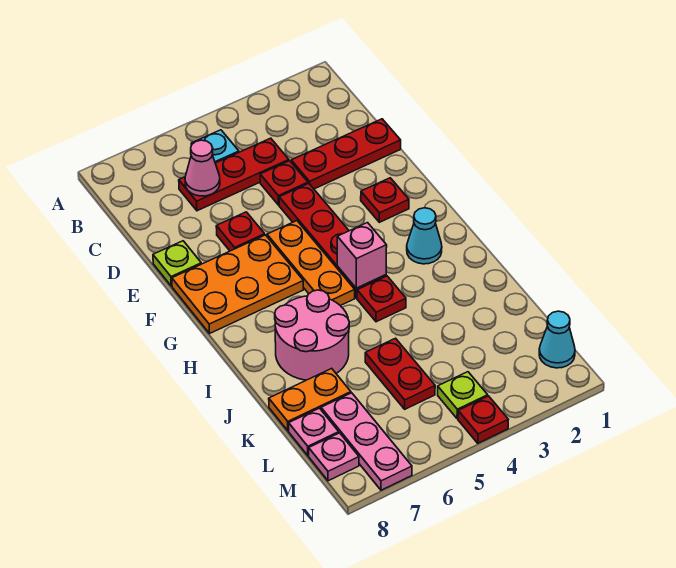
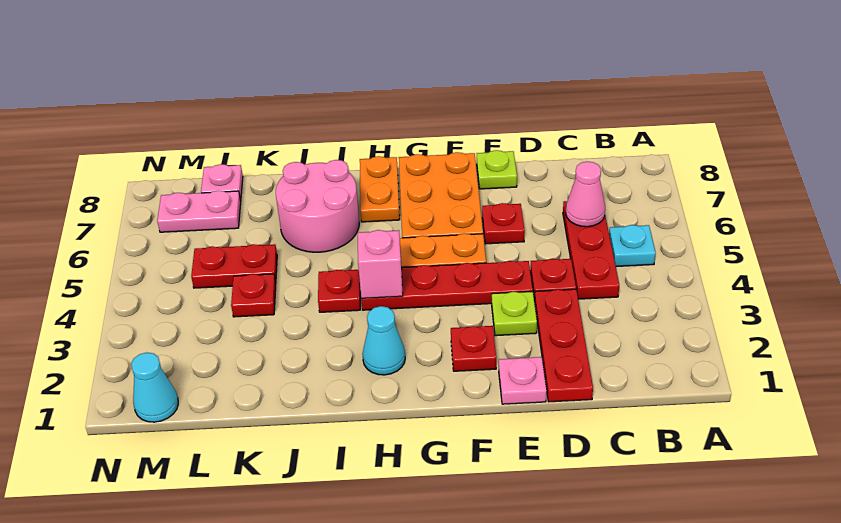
orange plate K7:K8 level 1 -> orange plate H7:H8 level 1
pink plate L7:N7 level 1 -> pink plate L7:M7 level 1
lime plate M4 level 1 -> lime plate E3 level 1
pink plate M8 level 1 -> pink plate E1 level 1
red plate N4 level 1 -> red plate K4 level 1

